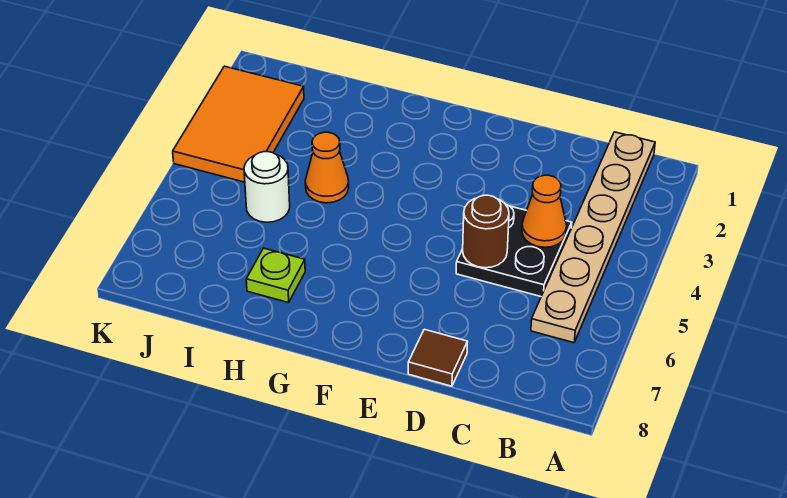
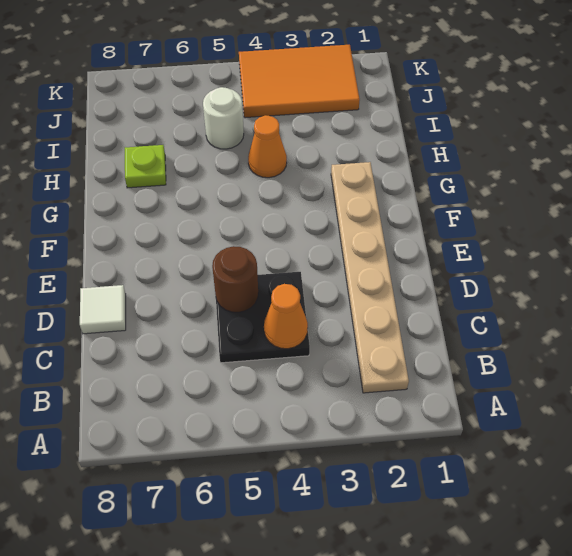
tan plate B1:B6 level 1 -> tan plate B2:G2 level 1
brown tile D8 level 1 -> white tile D8 level 1

